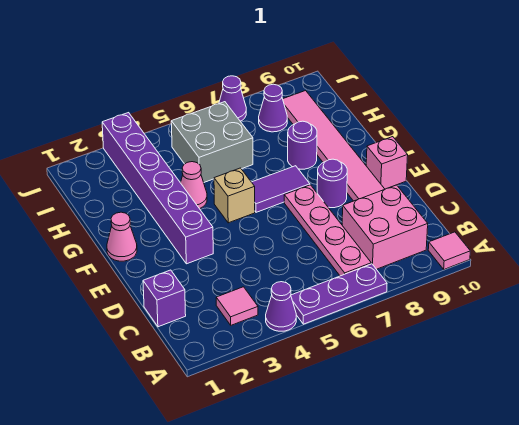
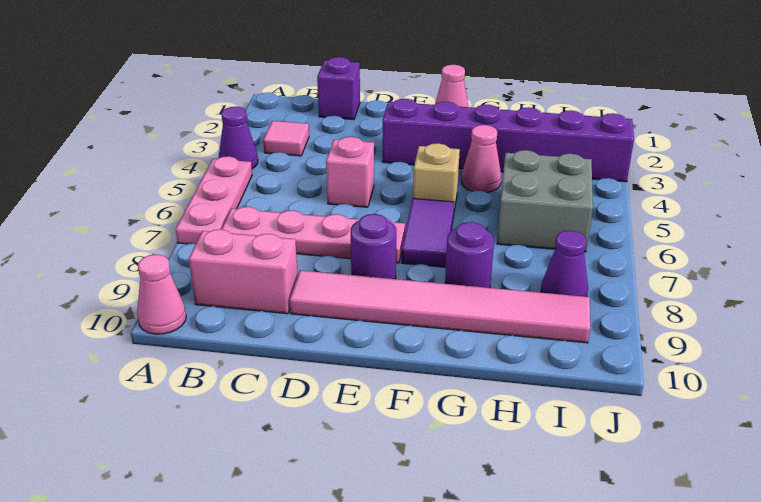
purple plate A5:A7 level 1 -> pink plate A5:A7 level 1
pink tile A10 level 1 -> pink cone A10 level 1
pink brick B8:C9 level 1 -> pink brick B9:C9 level 1
pink brick E10 level 1 -> pink brick D5 level 1
purple cone J7 level 1 -> none

